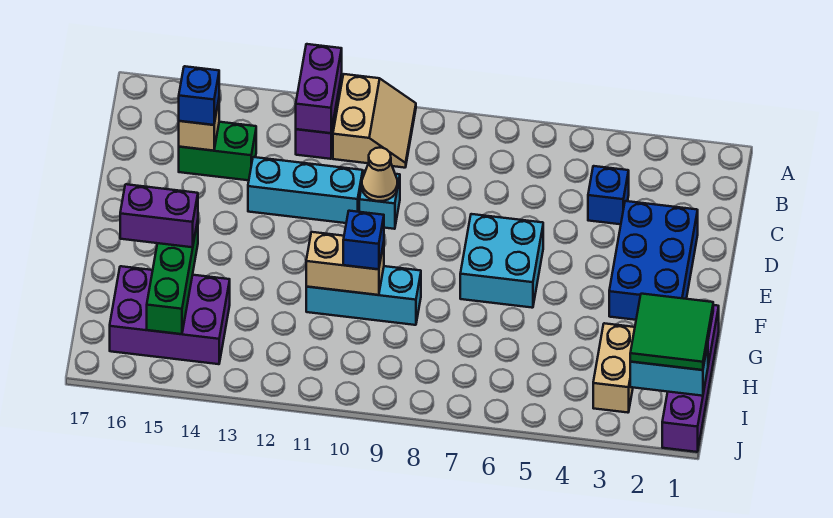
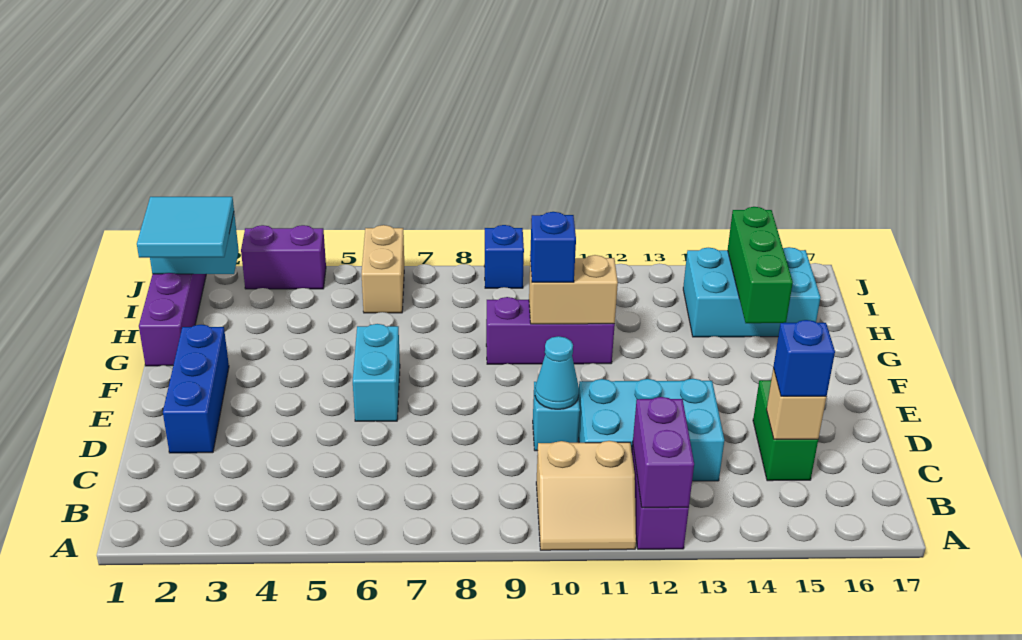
tan slope A10:B11 level 1 top 11 -> tan slope A10:B11 level 1 top B
blue brick C4 level 1 -> blue brick J9 level 1
green brick C14:C15 level 1 -> green brick C15:D15 level 1
blue brick D2:F3 level 1 -> blue brick D2:F2 level 1
tan cone D10 level 2 -> cyan cone D10 level 2
cyan brick D11:D13 level 1 -> cyan brick C11:D13 level 1
cyan brick E6:F7 level 1 -> cyan brick E6:F6 level 1
cyan brick G9:G11 level 1 -> purple brick G9:G11 level 1
purple brick G15:G16 level 3 -> purple brick J3:J4 level 1
green tile H1:I2 level 3 -> cyan tile H1:I2 level 3
tan brick H3:I3 level 1 -> tan brick I6:J6 level 1
purple brick H14:I16 level 1 -> cyan brick H14:I16 level 1

